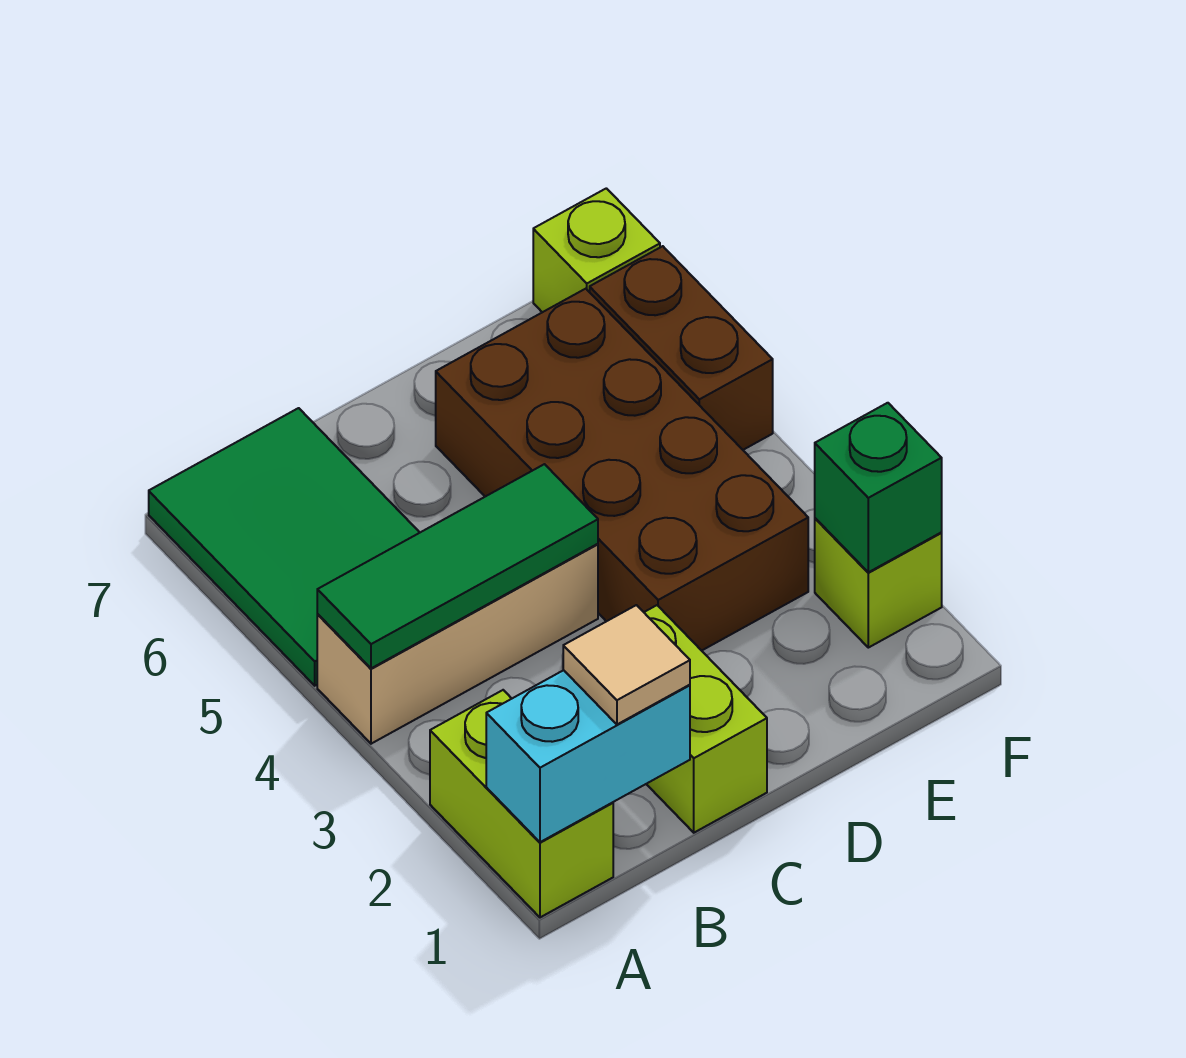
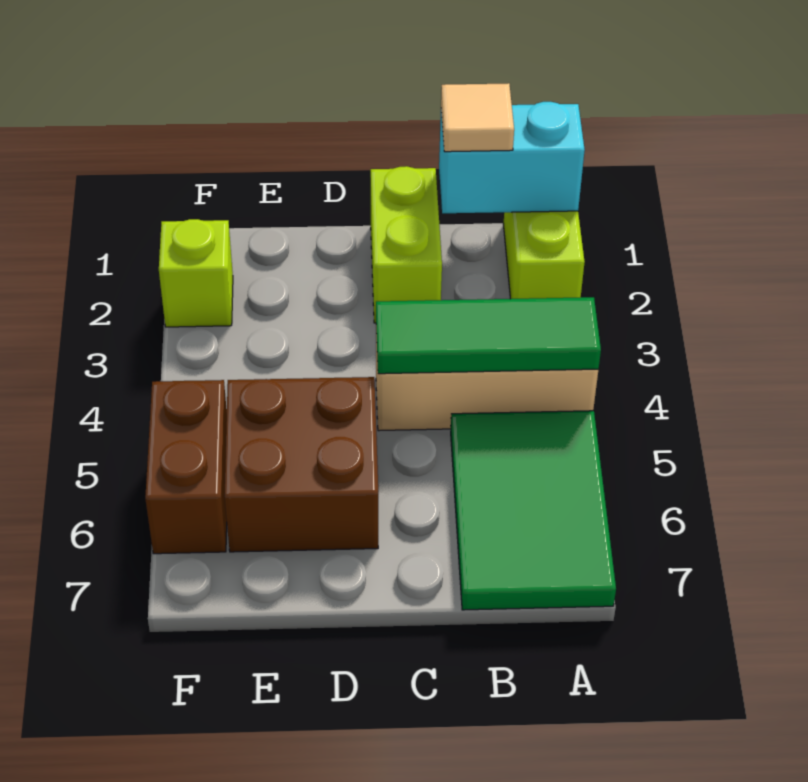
brown brick D3:E6 level 1 -> brown brick D5:E6 level 1
green brick F2 level 2 -> none
lime brick F7 level 1 -> none

